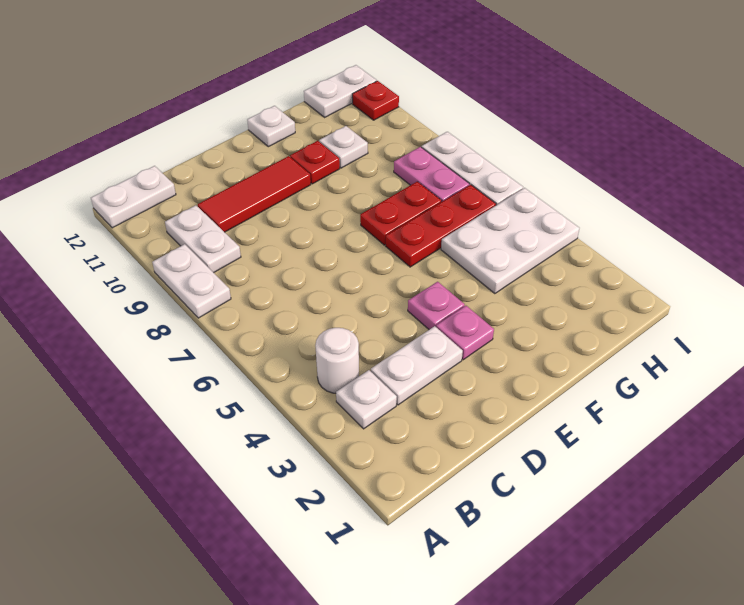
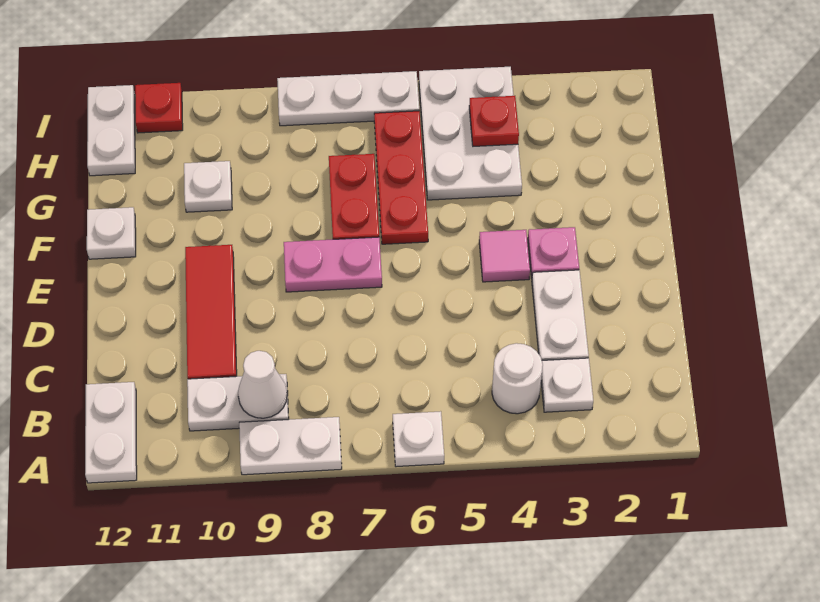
none -> white plate A6 level 1
none -> white cone B9 level 2
pink plate E4 level 1 -> pink tile E4 level 1
red plate F10 level 1 -> red plate H4 level 2
pink plate H7:H8 level 1 -> pink plate E7:E8 level 1

